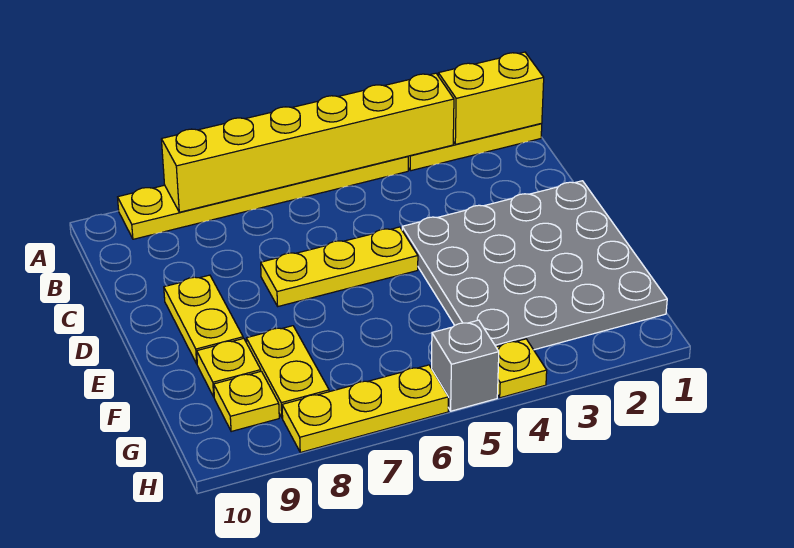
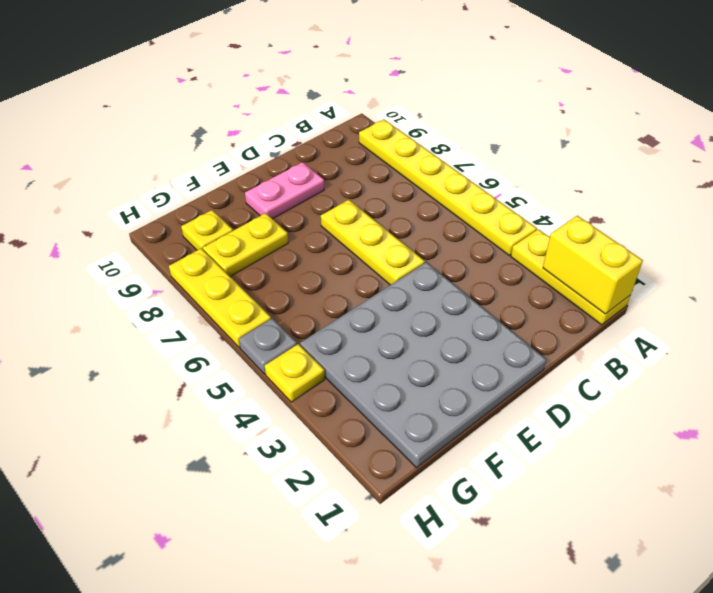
yellow brick A3:A8 level 2 -> none
yellow plate D9:E9 level 1 -> pink plate D9:E9 level 1
yellow plate F9 level 1 -> none
grey brick H5 level 1 -> grey plate H5 level 1

